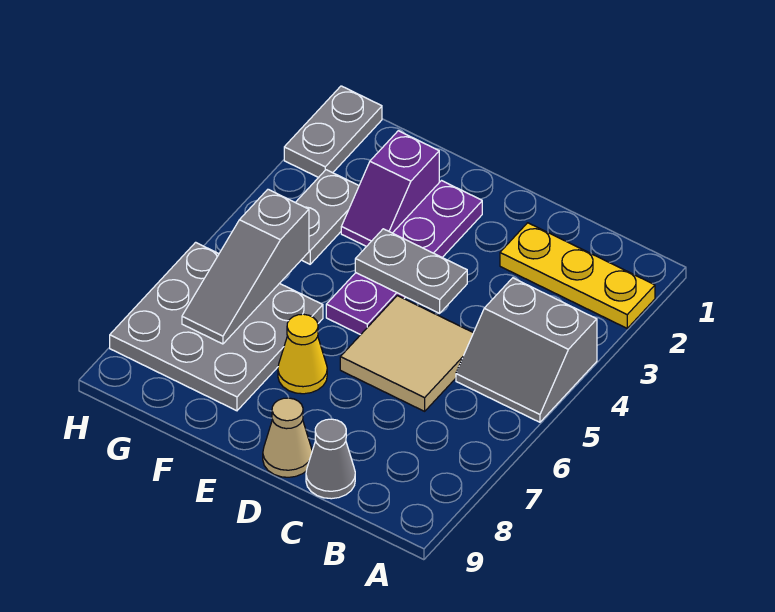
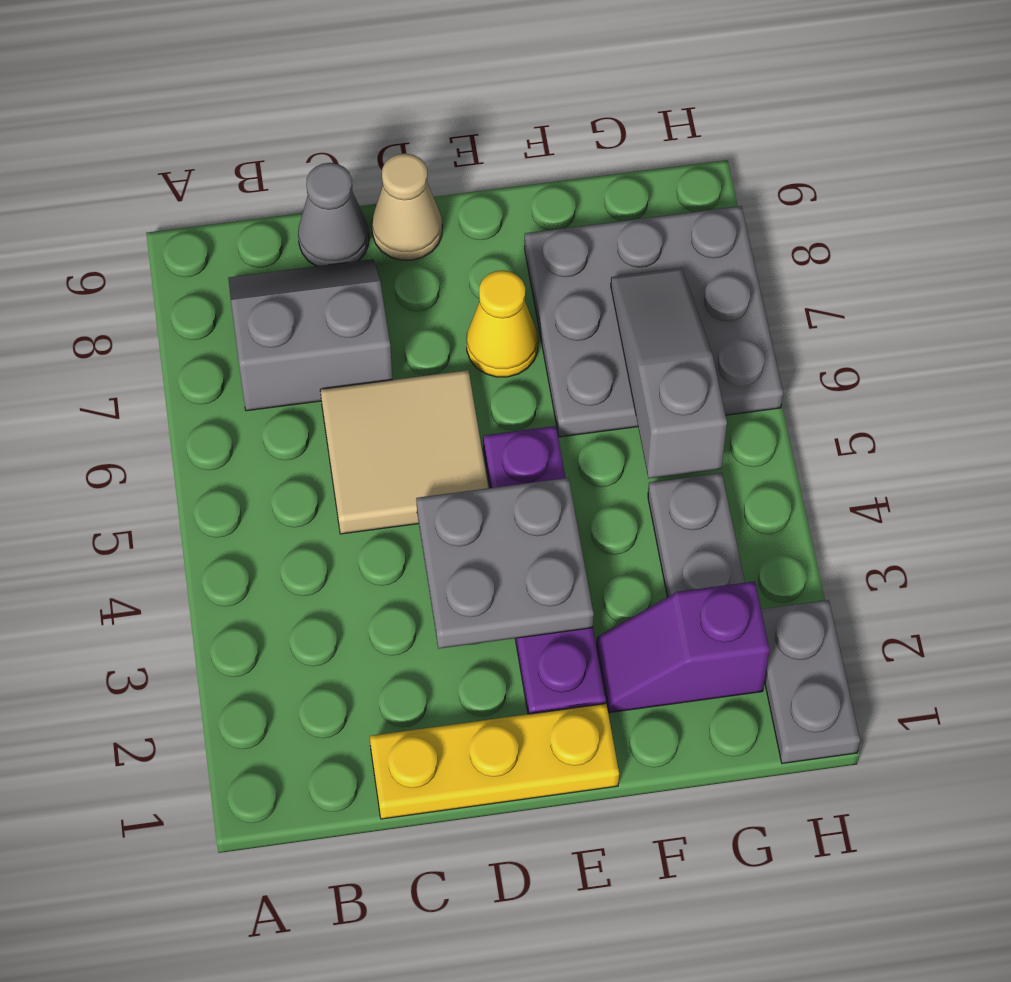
yellow plate A2:C2 level 1 -> yellow plate C1:E1 level 1
grey slope A4:B5 level 1 top 4 -> grey slope B7:C8 level 1 top 7
grey plate D4:E4 level 2 -> grey plate D3:E4 level 2
purple slope F2:F3 level 1 top 2 -> purple slope F2:G2 level 1 top G

